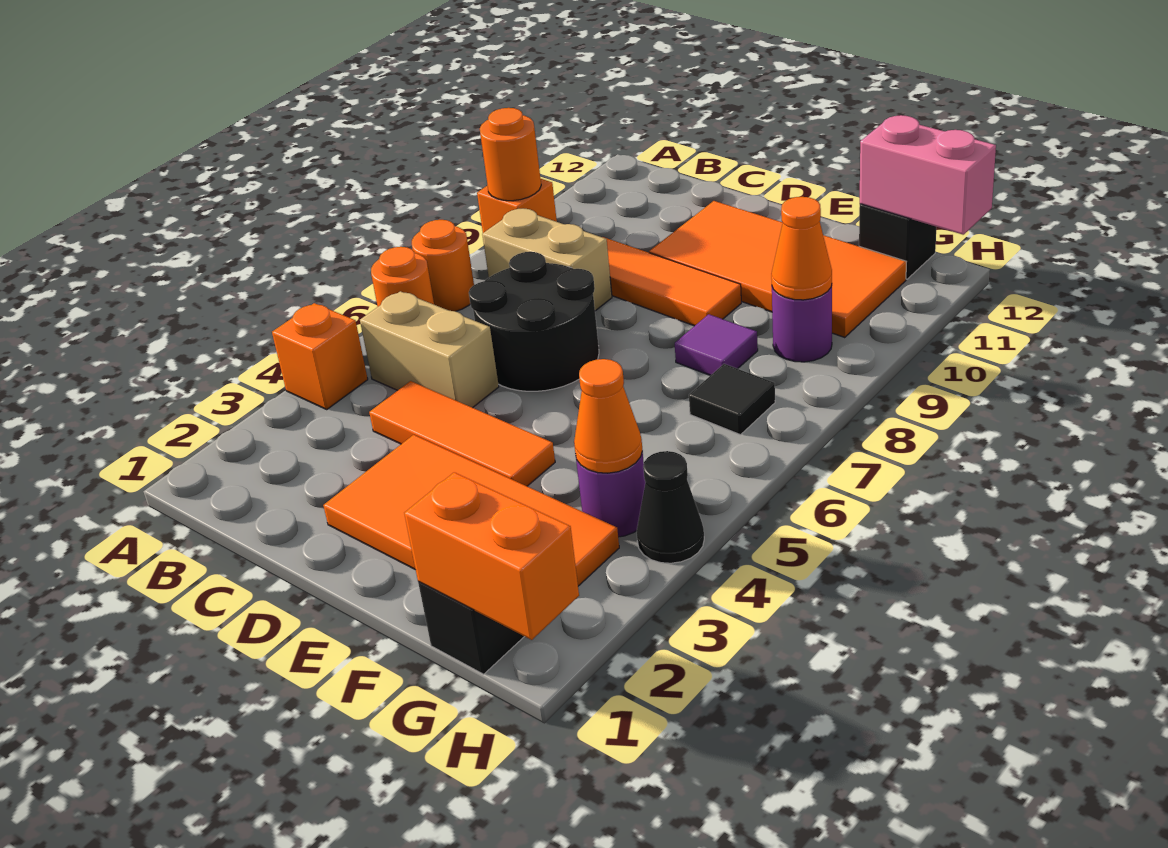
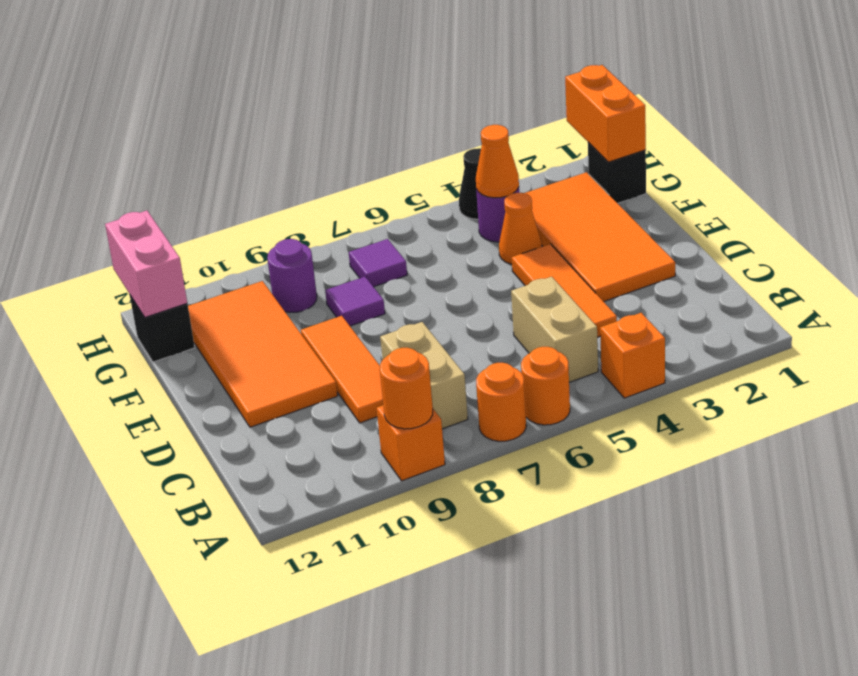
black round brick C6:D7 level 1 -> none
black tile G7 level 1 -> purple tile G7 level 1
orange cone G9 level 2 -> orange cone F4 level 1

